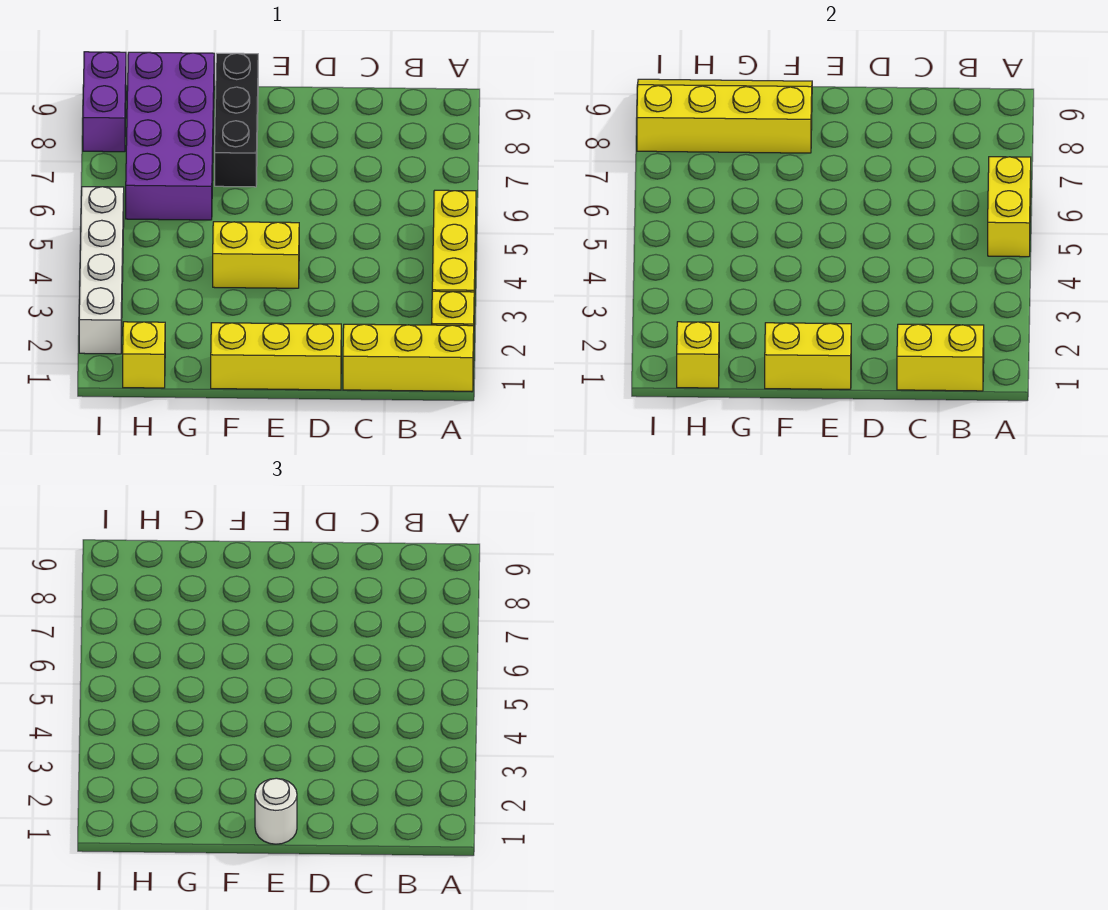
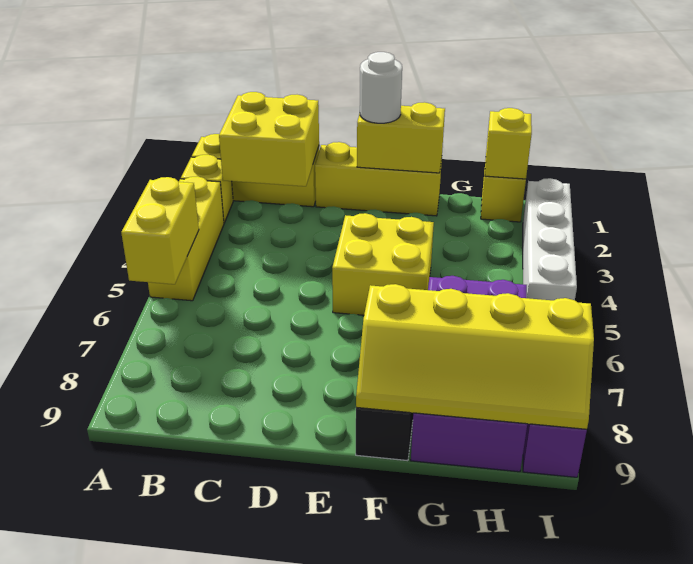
yellow brick B1:C1 level 2 -> yellow brick B1:C2 level 2
yellow brick E4:F4 level 1 -> yellow brick E4:F5 level 1

